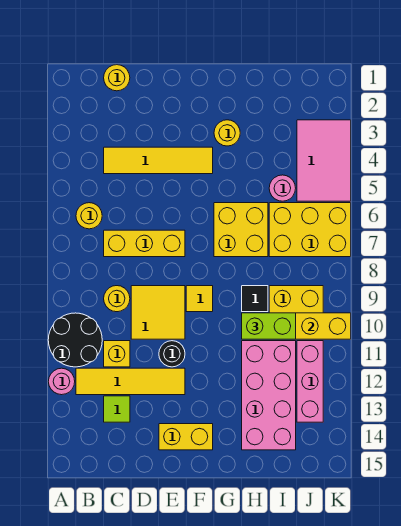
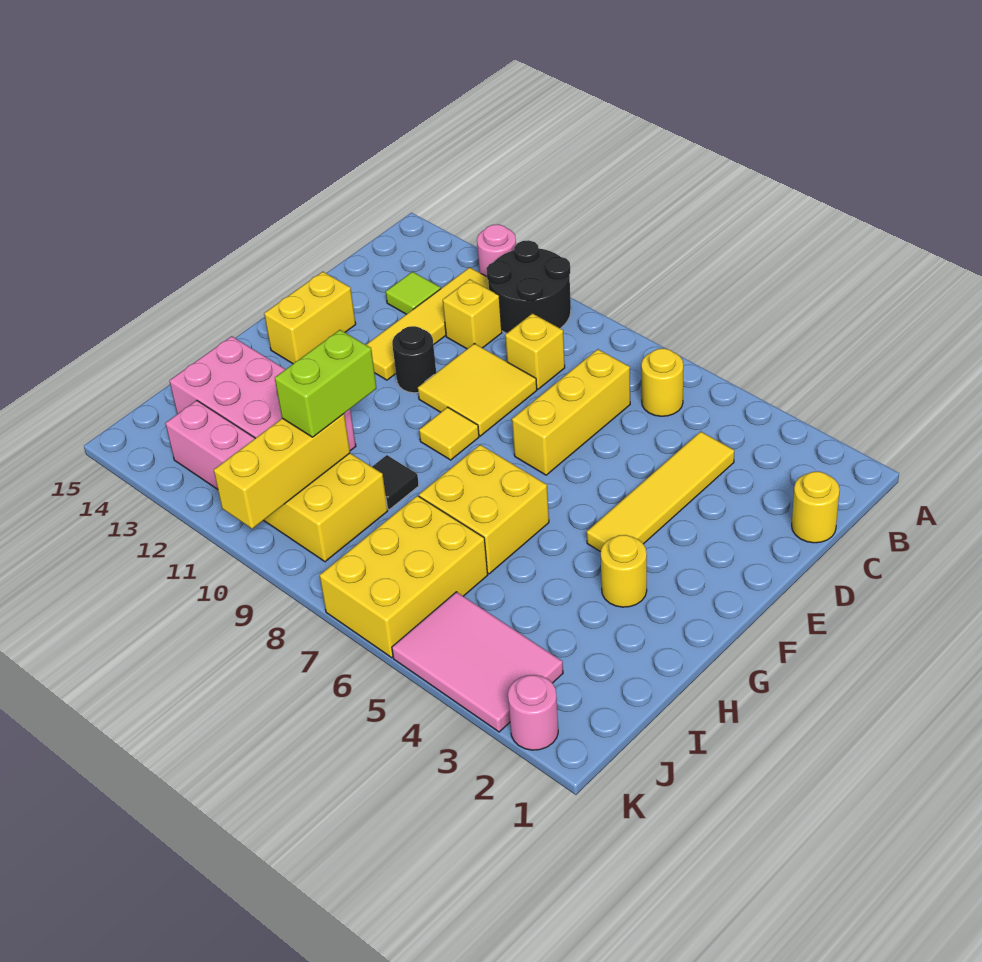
yellow round brick C9 level 1 -> yellow brick C9 level 1
pink round brick I5 level 1 -> pink round brick K2 level 1

